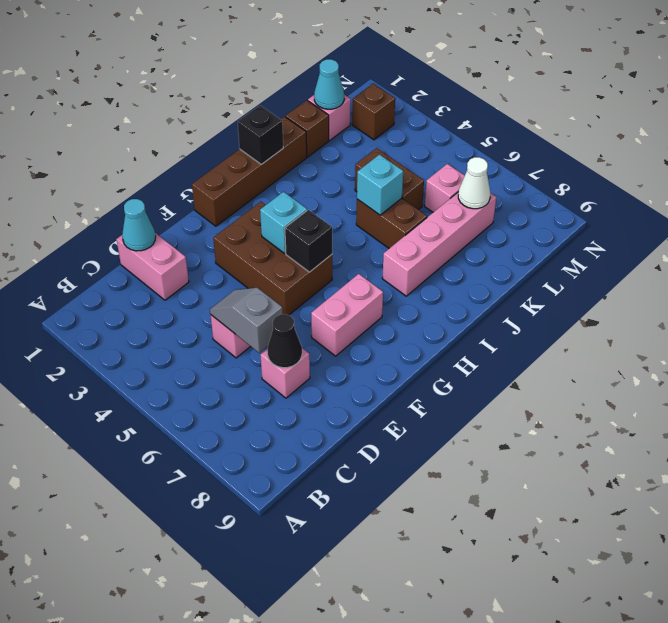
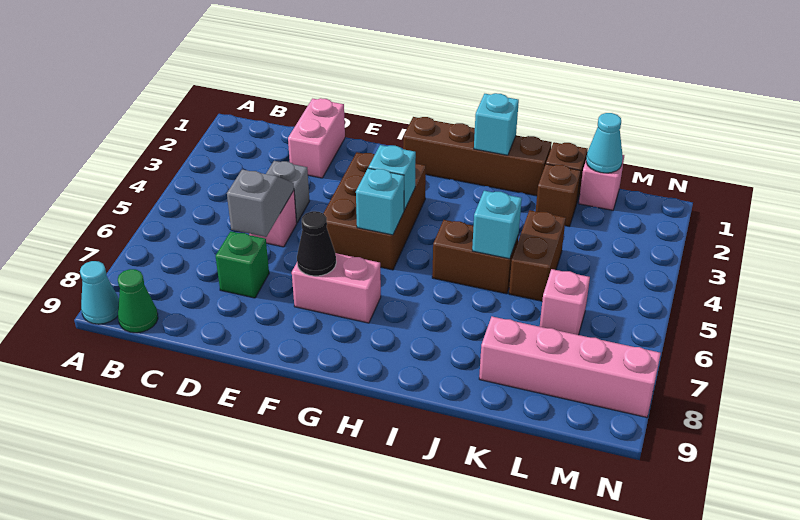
none -> green cone B9 level 1
cyan cone D1 level 2 -> cyan cone A9 level 1
none -> grey brick D4 level 1
pink brick D7 level 1 -> green brick D7 level 1
black cone D7 level 2 -> black cone F7 level 2
black brick G5 level 2 -> cyan brick G5 level 2
black brick I1 level 2 -> cyan brick I1 level 2
pink brick I7:L7 level 1 -> pink brick K8:N8 level 1
brown brick J5:J6 level 1 -> brown brick I5:J5 level 1
white cone L7 level 2 -> none
brown brick M2 level 1 -> brown brick K2 level 1

